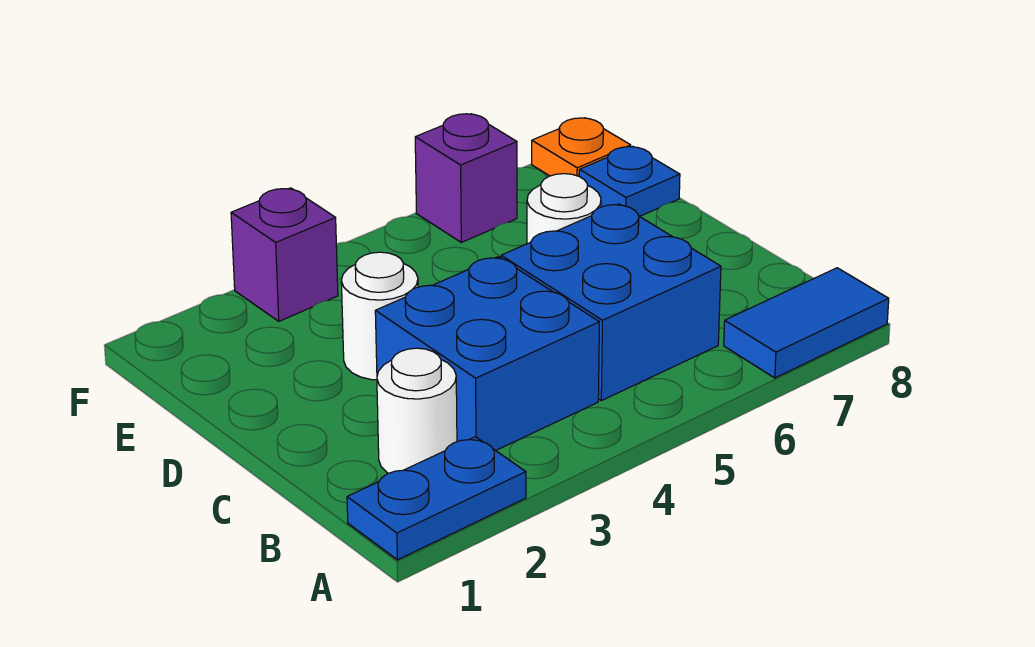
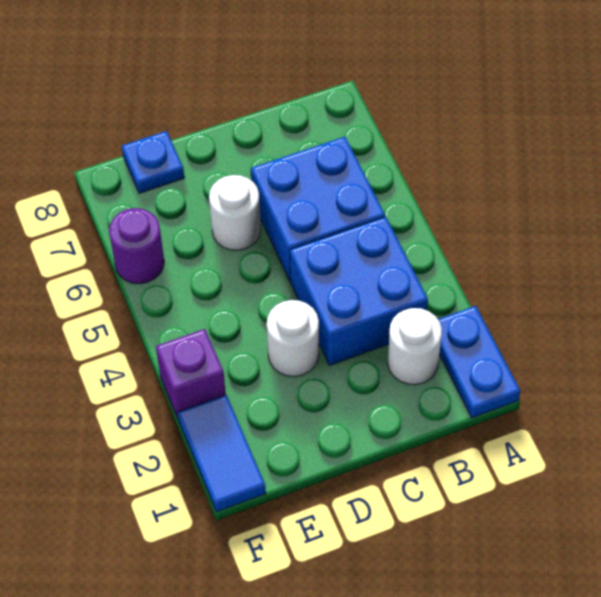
blue tile A7:A8 level 1 -> blue tile F1:F2 level 1
purple brick F6 level 1 -> purple round brick F6 level 1
orange plate F8 level 1 -> none

